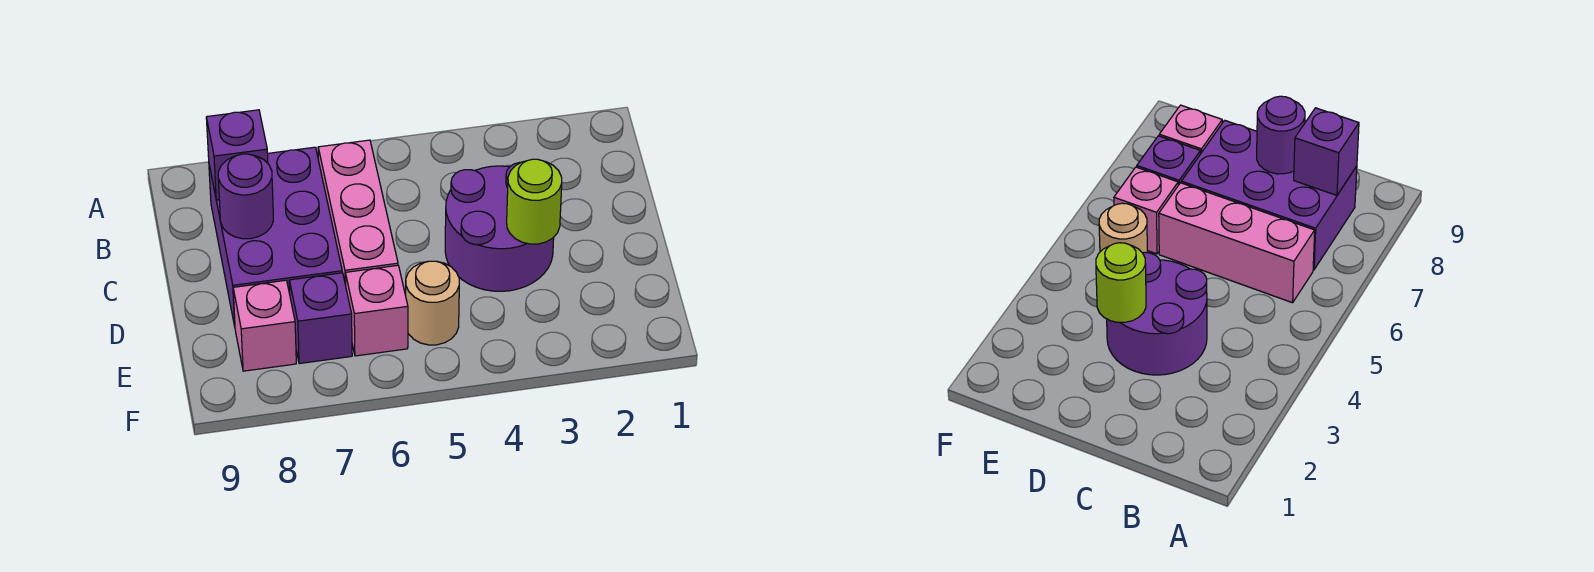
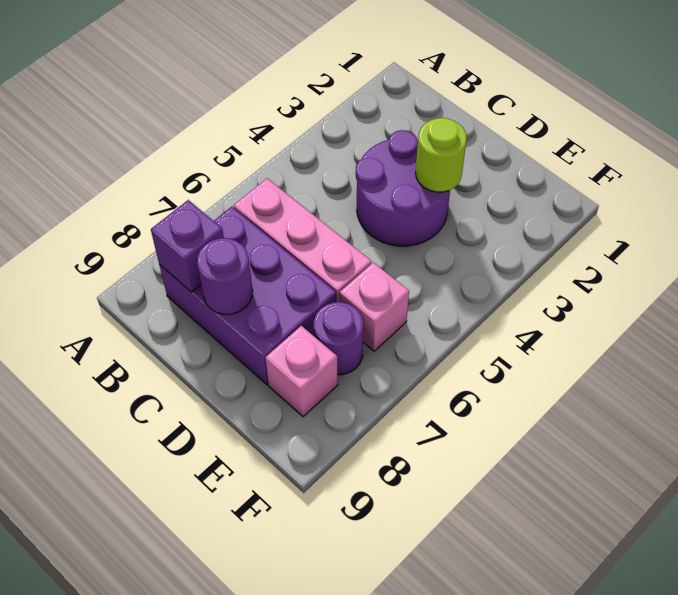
tan round brick E5 level 1 -> none
purple brick E7 level 1 -> purple round brick E7 level 1

